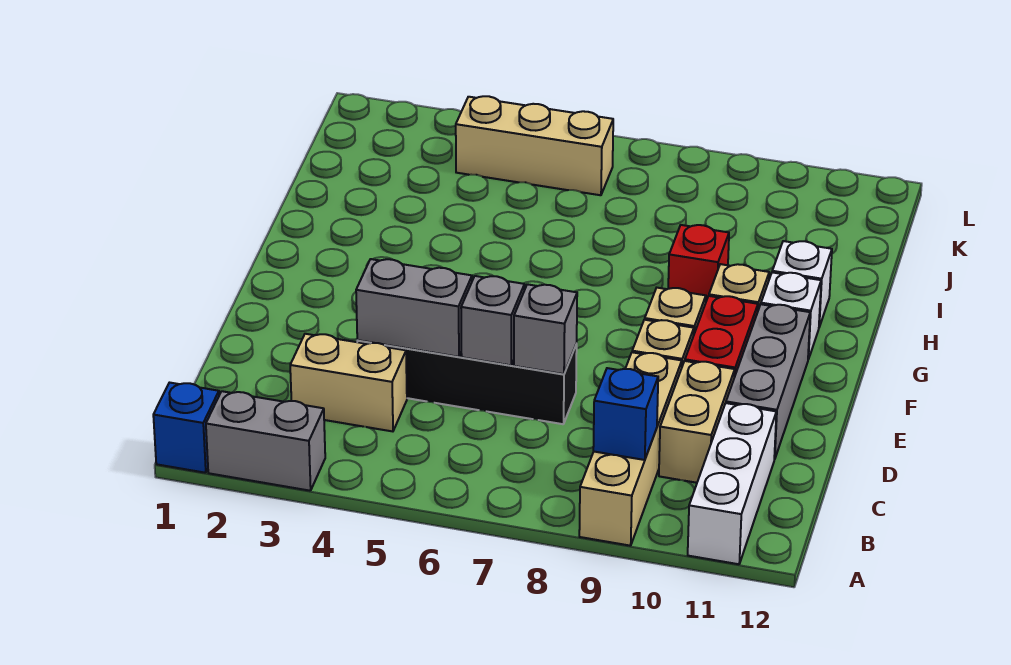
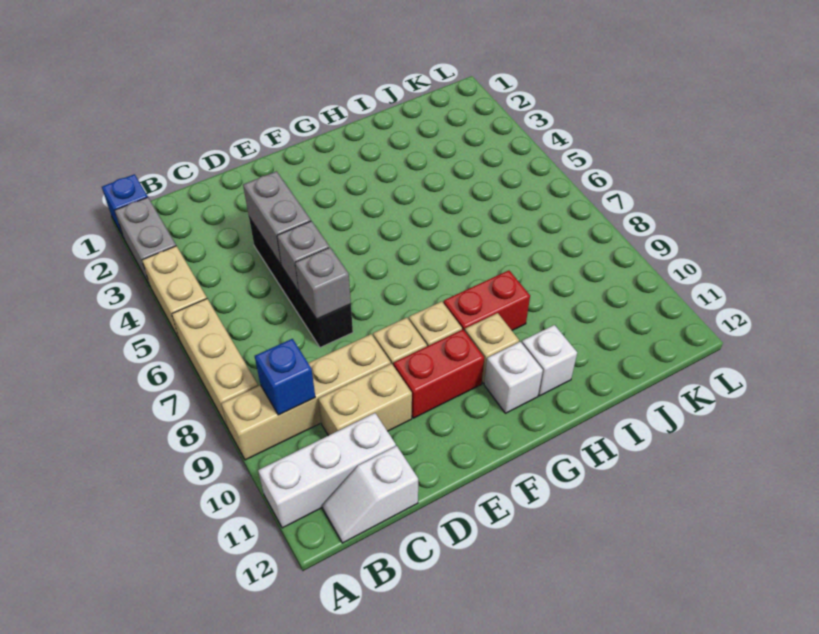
none -> white slope B12:C12 level 1 top C
tan brick C3:C4 level 1 -> tan brick A4:A5 level 1
grey brick D11:F11 level 1 -> none
red brick H9 level 1 -> red brick G9:H9 level 1
tan brick K4:K6 level 1 -> tan brick A6:A8 level 1

